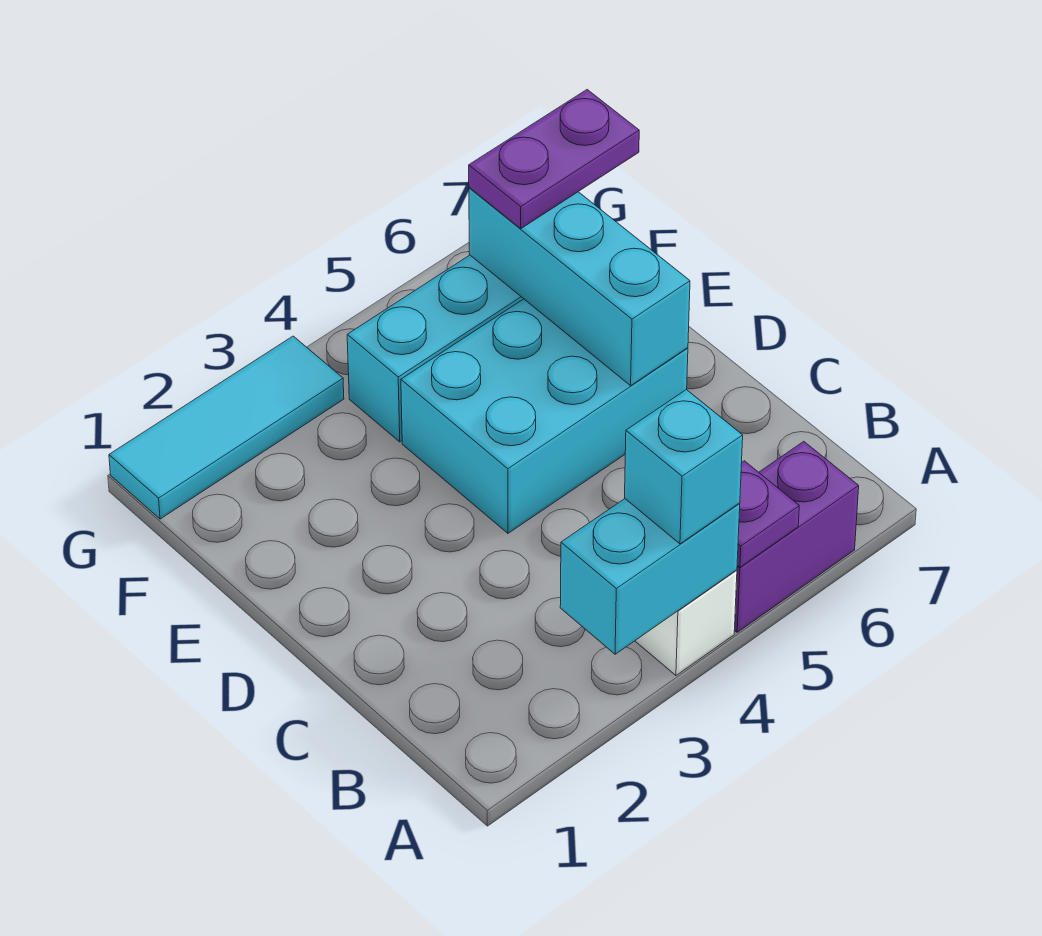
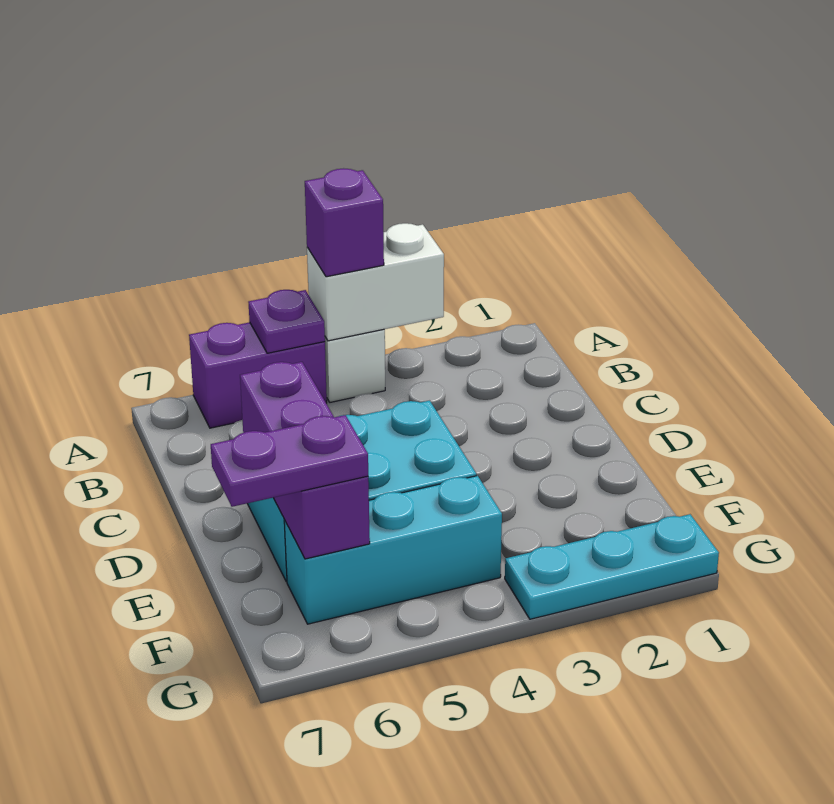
cyan brick A3:A4 level 2 -> white brick A3:A4 level 2
cyan brick A4 level 3 -> purple brick A4 level 3
cyan brick D6:F6 level 2 -> purple brick D6:F6 level 2
cyan tile G1:G3 level 1 -> cyan plate G1:G3 level 1

